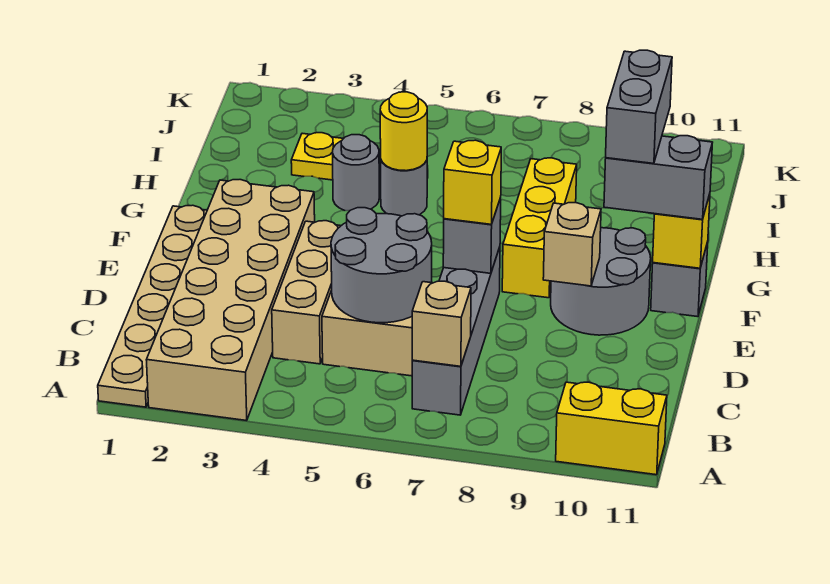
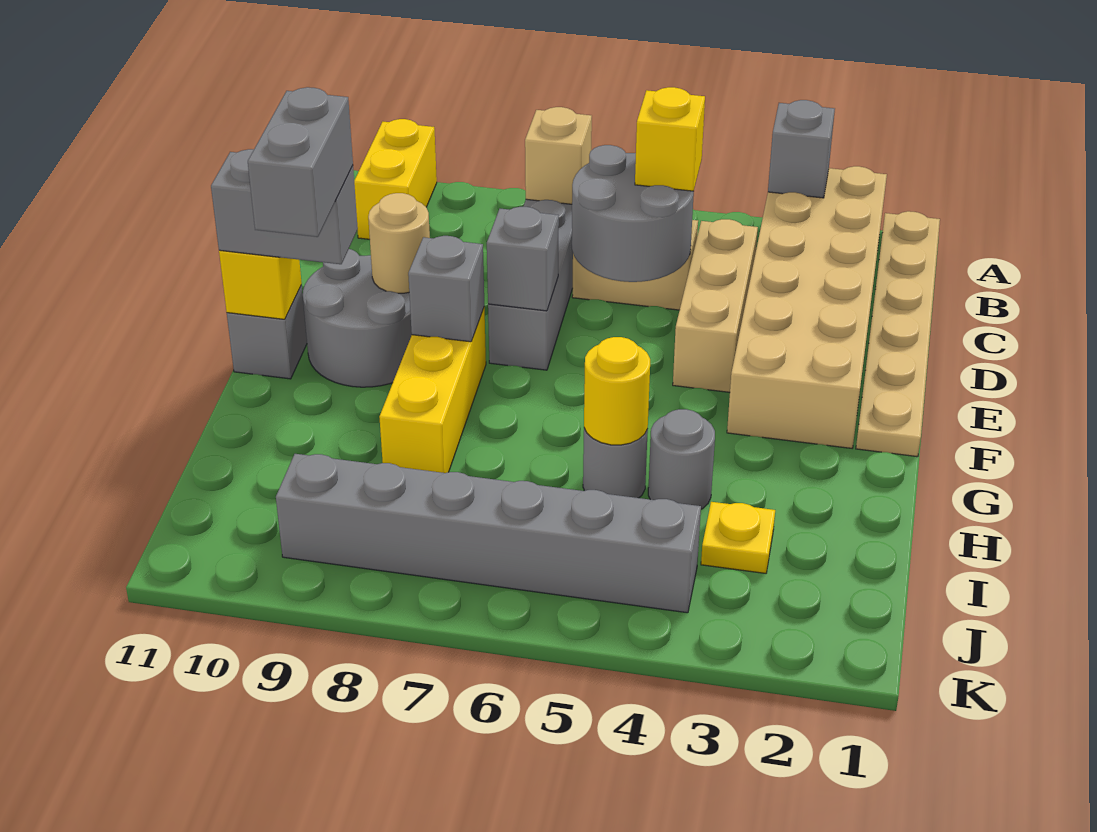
none -> grey brick A3 level 2
yellow brick A10:A11 level 1 -> yellow brick A10:B10 level 1
yellow brick E7 level 3 -> yellow brick C5 level 3
tan brick E9 level 2 -> tan round brick E9 level 2
none -> grey brick F8 level 2
none -> grey brick J4:J9 level 1

